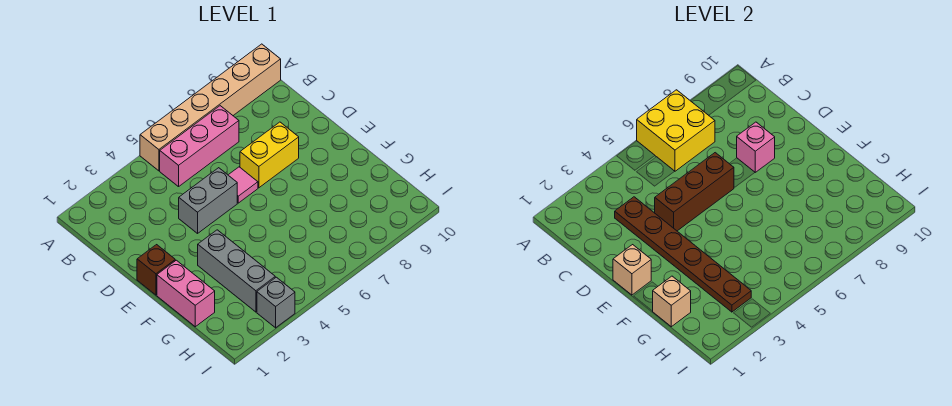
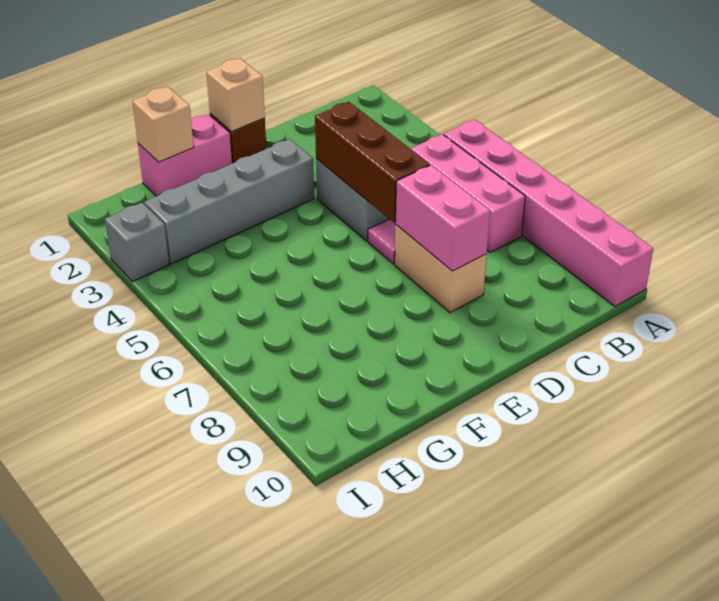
tan brick A5:A10 level 1 -> pink brick A5:A10 level 1
yellow brick A6:B7 level 2 -> none
brown plate C3:H3 level 2 -> none
yellow brick D7:D8 level 1 -> tan brick D7:D8 level 1
pink brick D8 level 2 -> pink brick D7:D8 level 2
grey brick F3:H3 level 1 -> grey brick E3:H3 level 1

